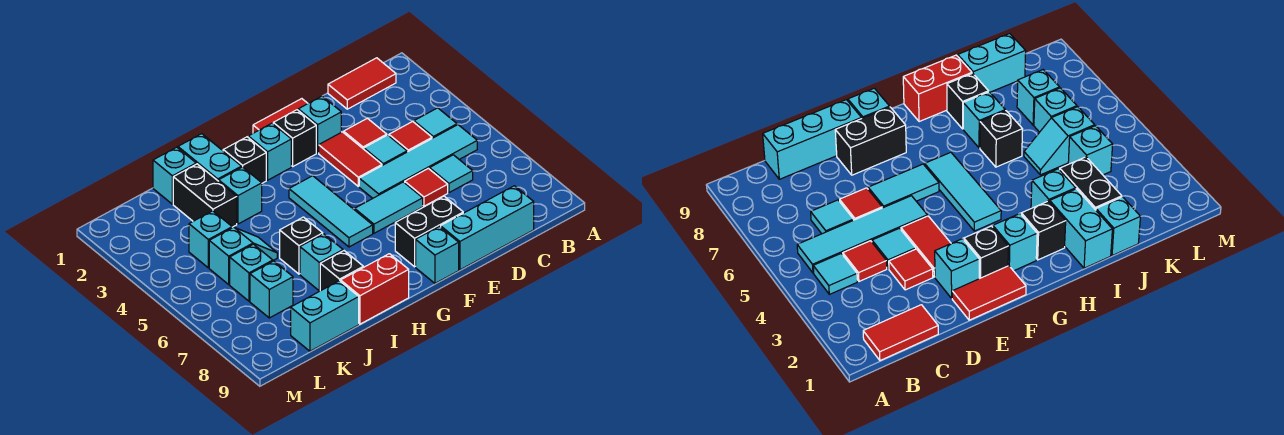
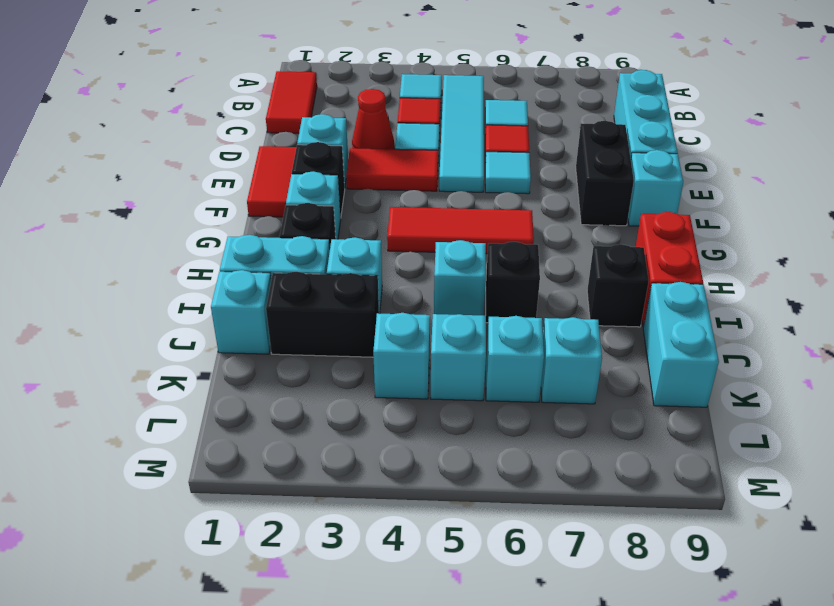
red tile D3 level 1 -> red cone D3 level 1
cyan tile E6:F6 level 1 -> cyan tile E6 level 1
cyan tile G4:G6 level 1 -> red tile G4:G6 level 1
cyan brick I7 level 1 -> cyan brick I5 level 1

